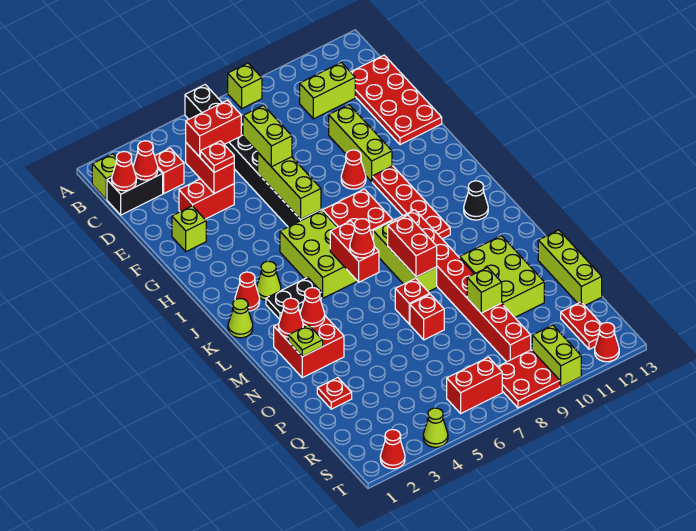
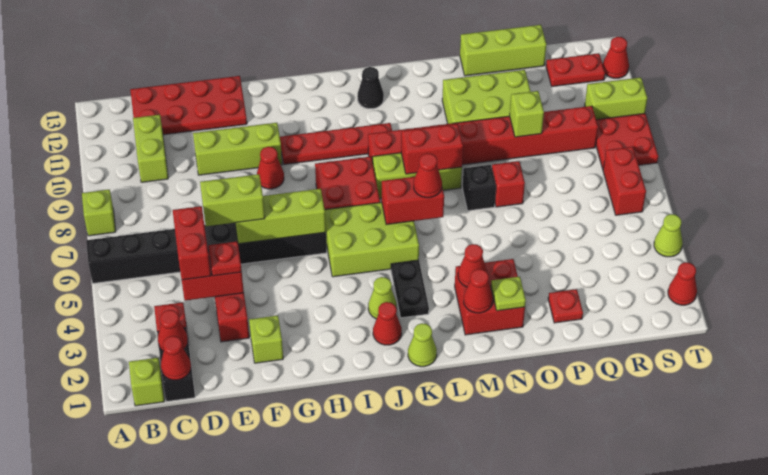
red brick N7 level 1 -> black brick N7 level 1

